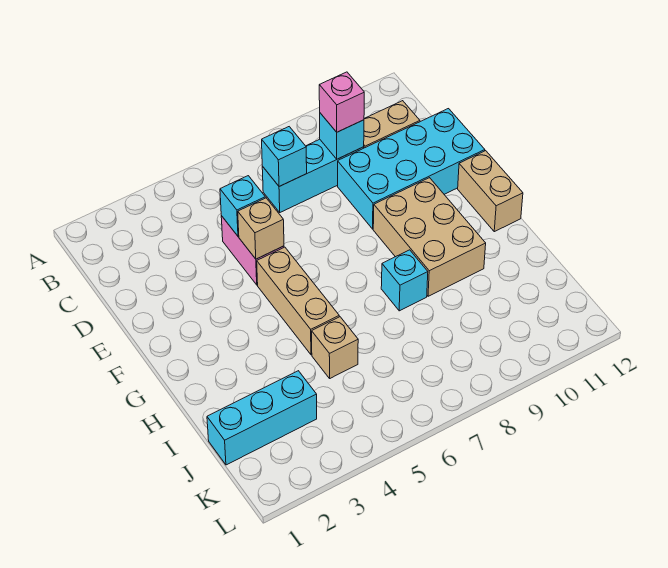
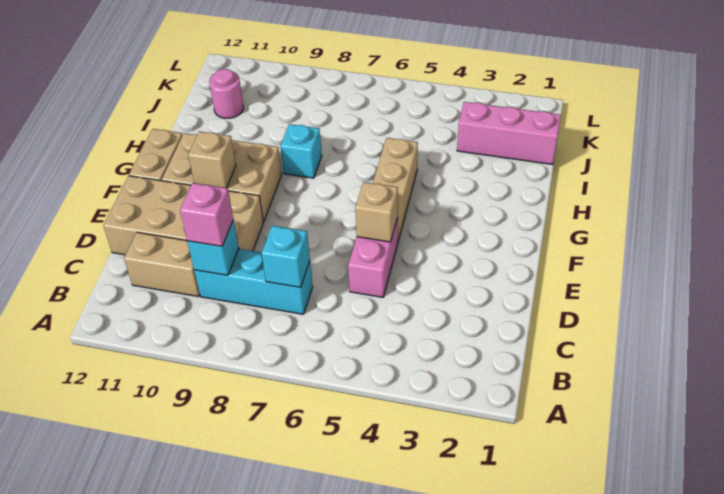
cyan brick D5 level 2 -> none
cyan brick D9:E12 level 1 -> tan brick D9:E12 level 1
tan brick F9:H10 level 1 -> tan brick F9:G11 level 1
tan brick I5 level 1 -> tan brick F10 level 2
cyan brick J1:J3 level 1 -> pink brick J1:J3 level 1
none -> pink round brick J11 level 1

